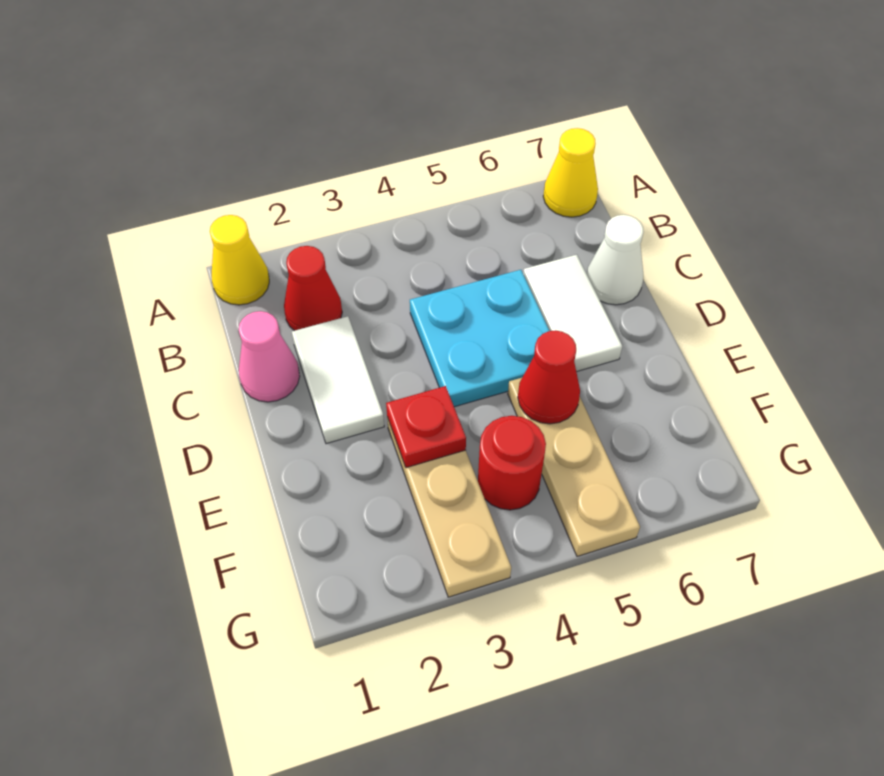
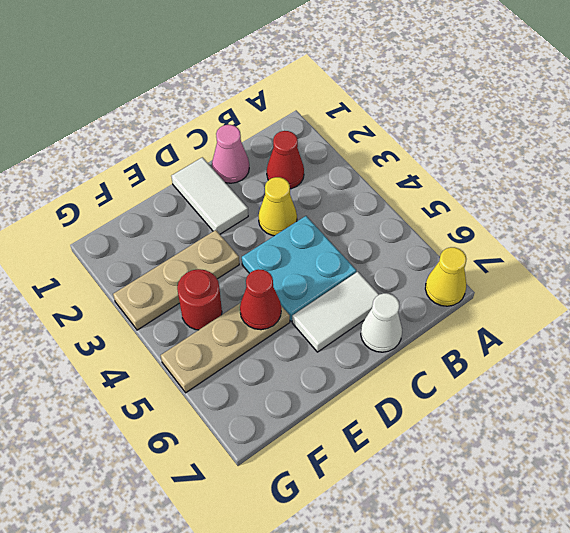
yellow cone A1 level 1 -> yellow cone C3 level 1
white tile C2:D2 level 1 -> white tile D1:D2 level 1
red plate E3 level 2 -> none

